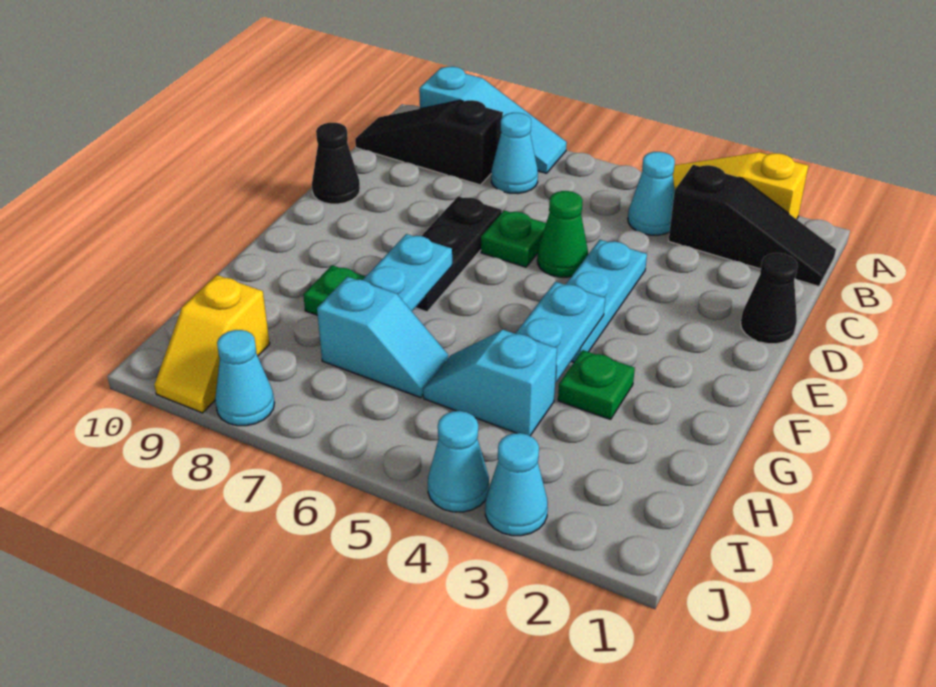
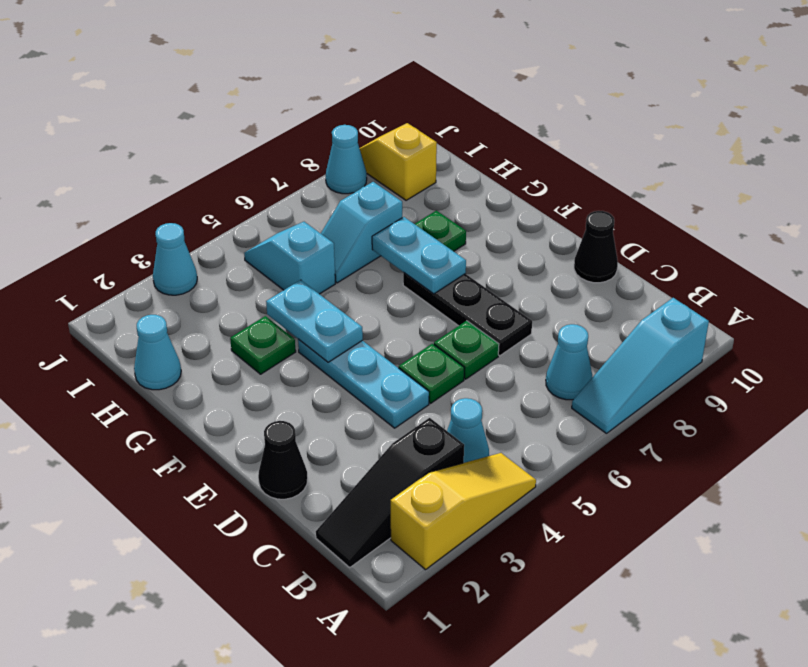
black slope B8:B10 level 1 top 8 -> none
green cone D5 level 1 -> green plate D5 level 1
cyan slope H4:H5 level 1 top 4 -> cyan slope H5:I5 level 1 top H
cyan cone J4 level 1 -> cyan cone H1 level 1

